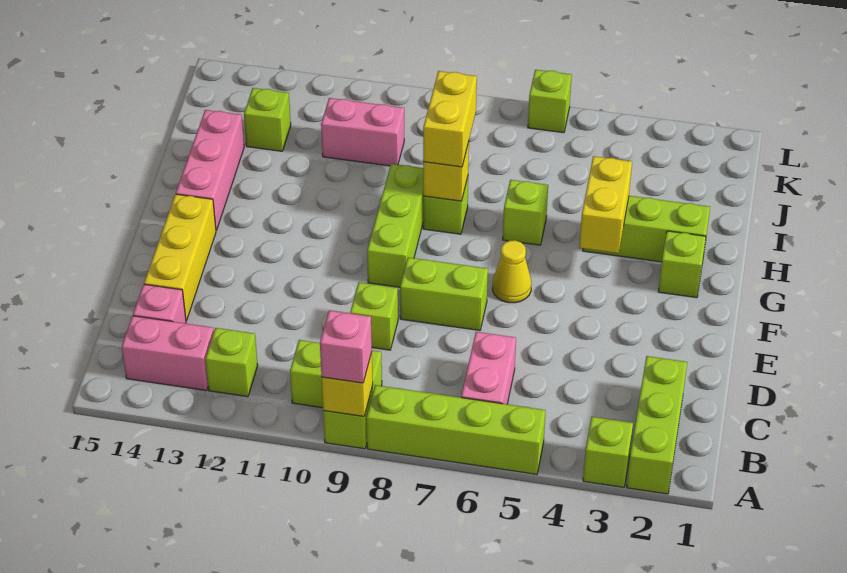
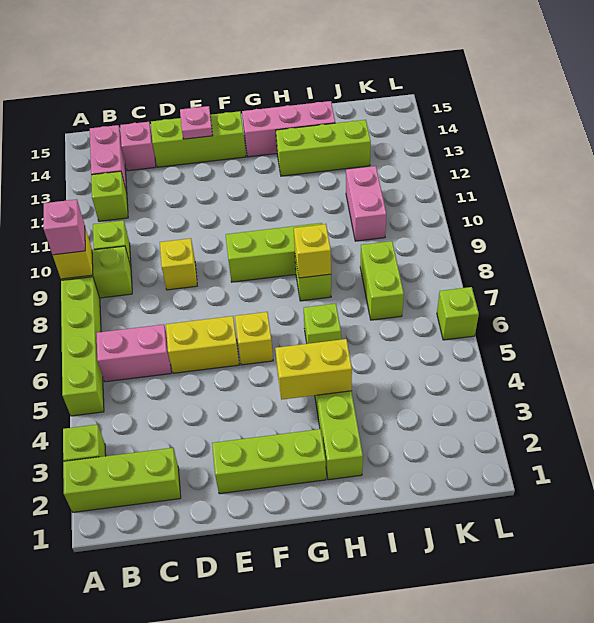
lime brick D9 level 1 -> yellow brick D9 level 1
yellow brick D14:F14 level 1 -> lime brick D14:F14 level 1
lime brick E7:E8 level 1 -> lime brick J7:J8 level 1
none -> pink plate E14 level 2
yellow cone F6 level 1 -> yellow brick F6 level 1
lime brick G2 level 1 -> lime brick E2:G2 level 1
yellow brick H8:I8 level 3 -> yellow brick D6:E6 level 1
lime brick J13 level 1 -> lime brick H13:J13 level 1

